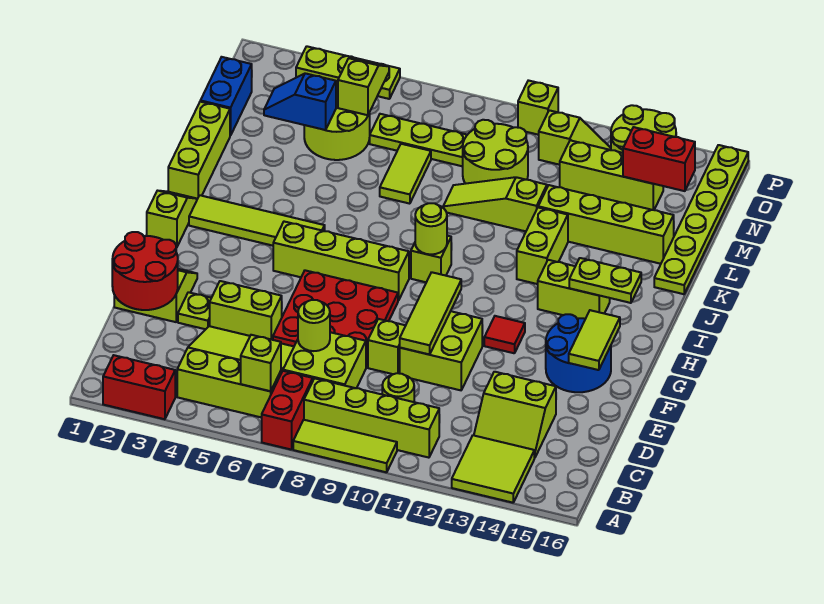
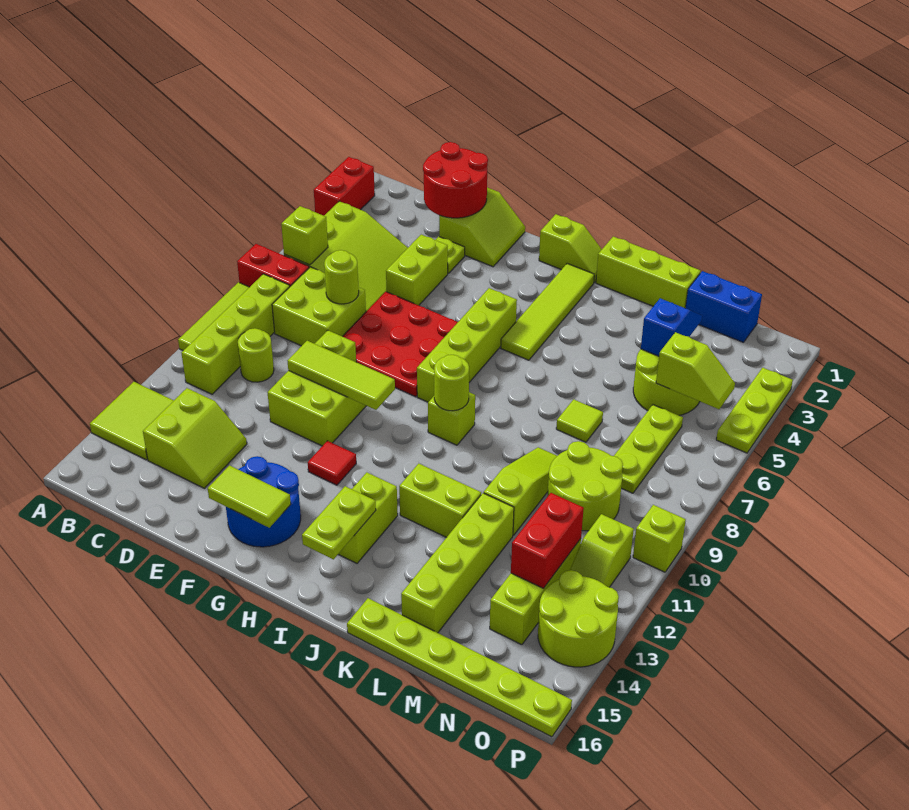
lime slope C13:D14 level 1 top D -> lime slope C13:D14 level 1 top C
lime tile L7:M7 level 1 -> lime tile L7 level 1
red brick N14:N15 level 2 -> red brick N12:N13 level 2

